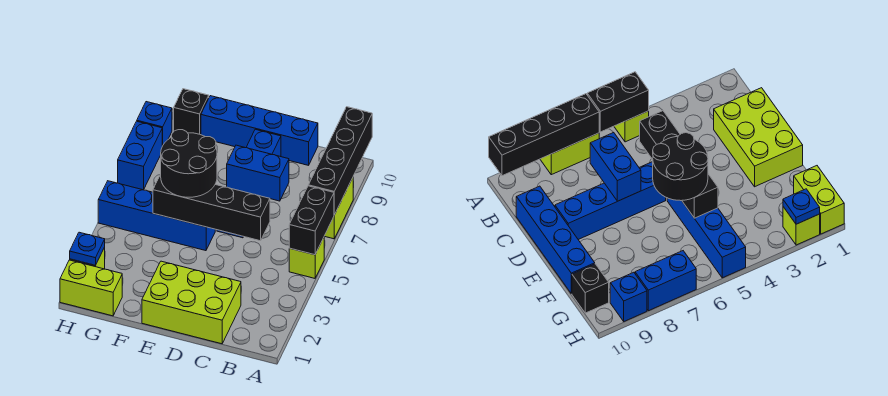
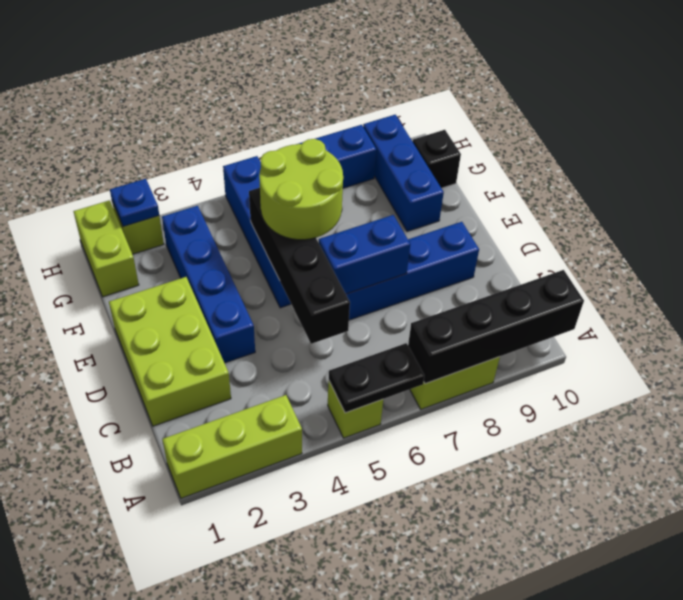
none -> lime brick A1:A3 level 1
black brick A5:A6 level 2 -> black plate A5:A6 level 2
blue brick C7:D7 level 2 -> blue brick D6:D7 level 2
blue brick C10:F10 level 1 -> blue brick D3:G3 level 1
black round brick E5:F6 level 3 -> lime round brick E5:F6 level 3
blue brick H9 level 1 -> blue brick F9:H9 level 1

